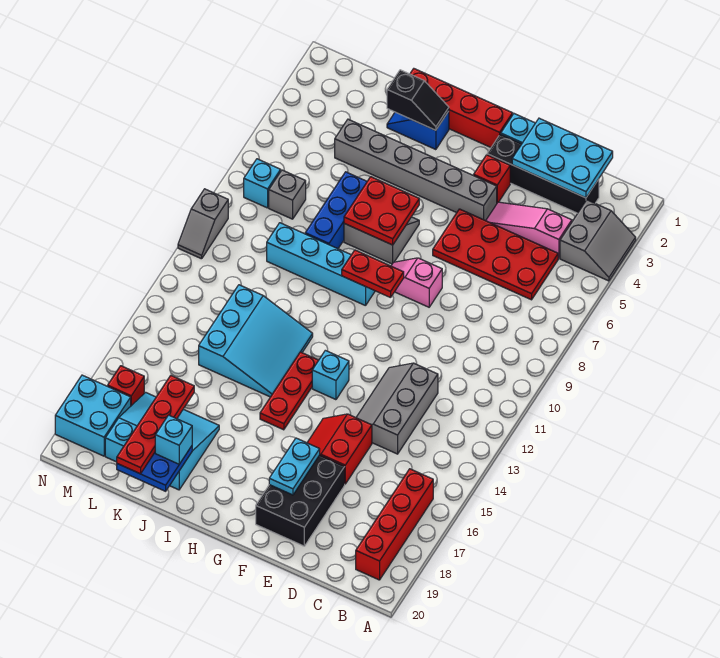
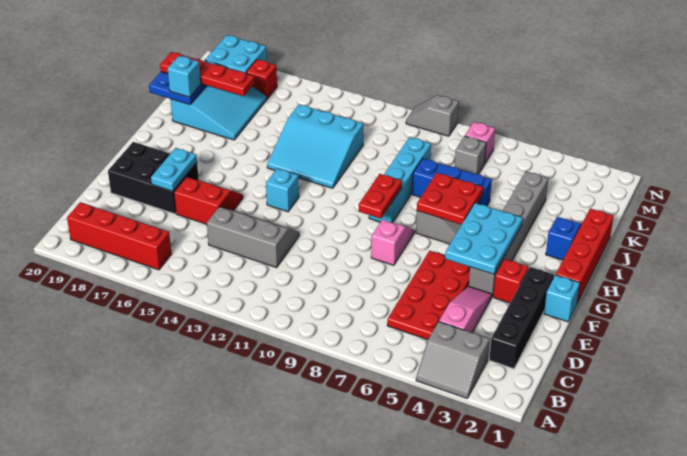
cyan plate C1:E2 level 2 -> cyan plate F4:H5 level 2
cyan plate F17:F18 level 2 -> cyan plate E17:F17 level 2
red plate H13:H15 level 1 -> none
black slope I2:J2 level 2 top J -> none
cyan brick M7 level 1 -> pink brick M7 level 1

